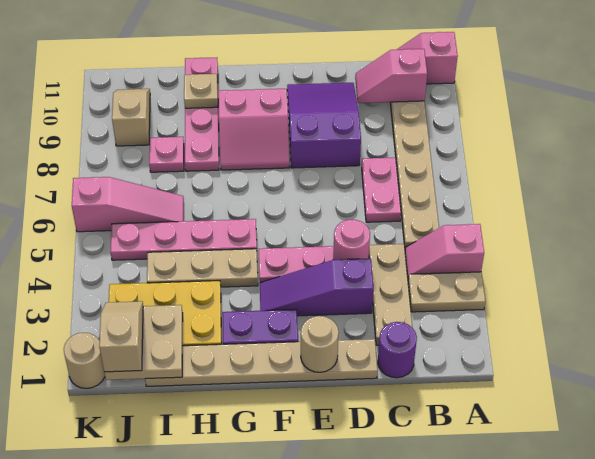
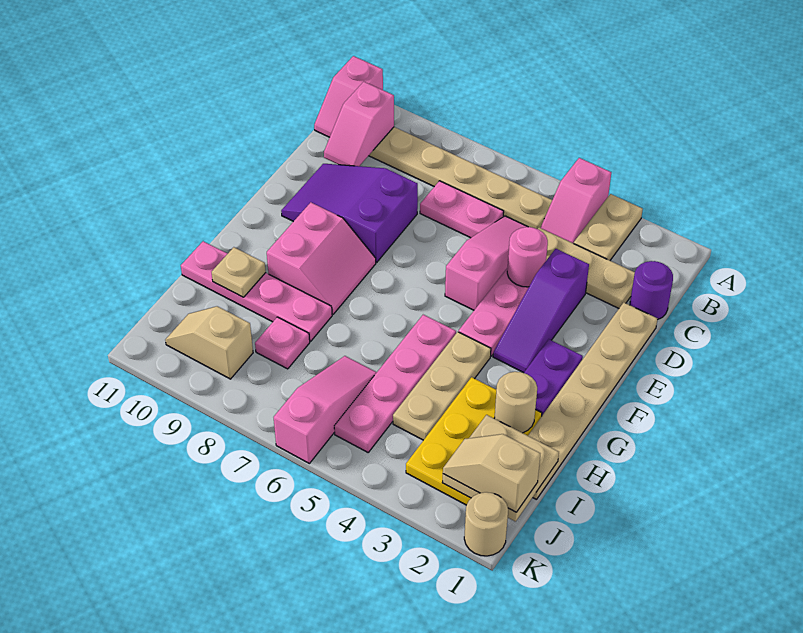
none -> pink slope C5:E5 level 1 top E
tan round brick E1 level 2 -> tan round brick H2 level 2

